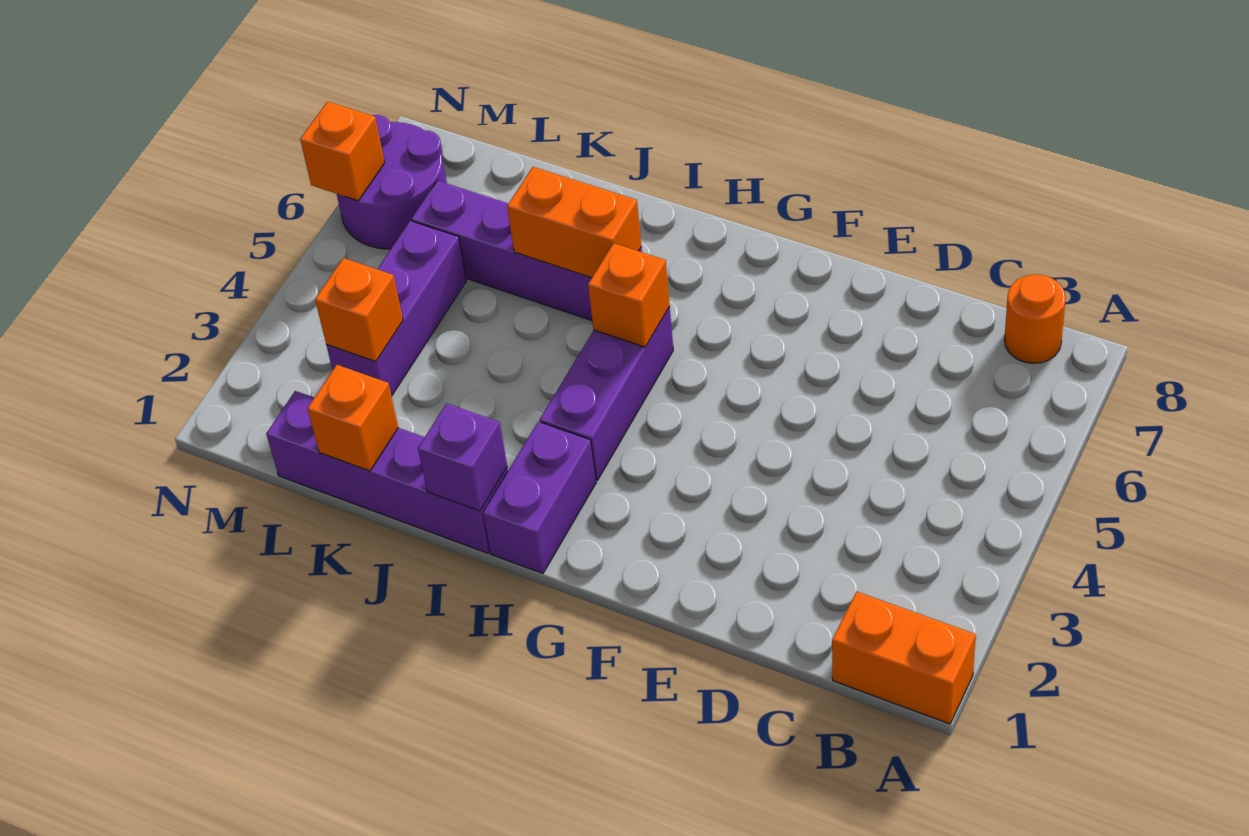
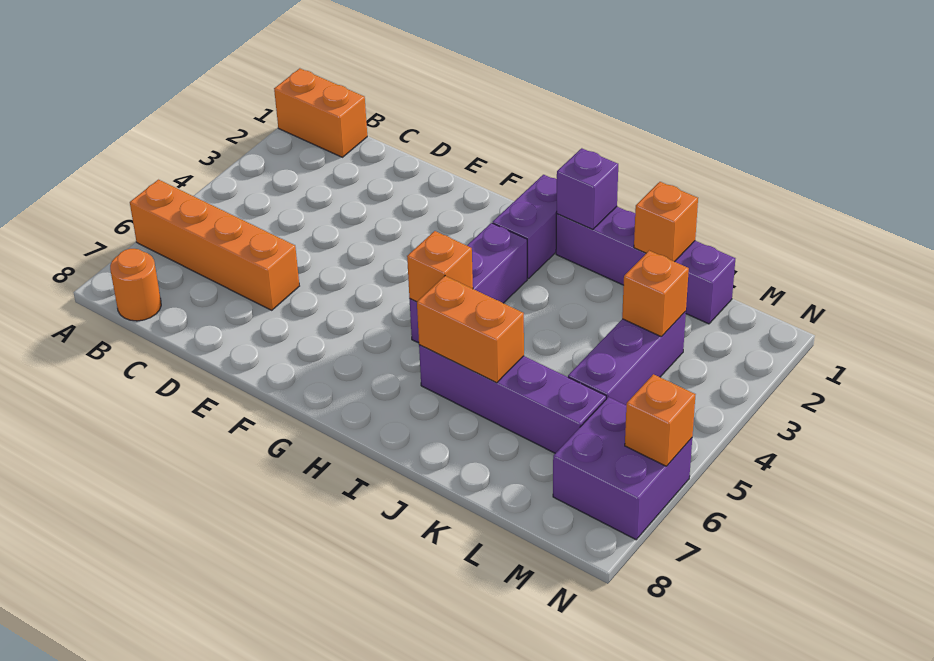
none -> orange brick A6:D6 level 1
purple round brick M6:N7 level 1 -> purple brick M6:N7 level 1

